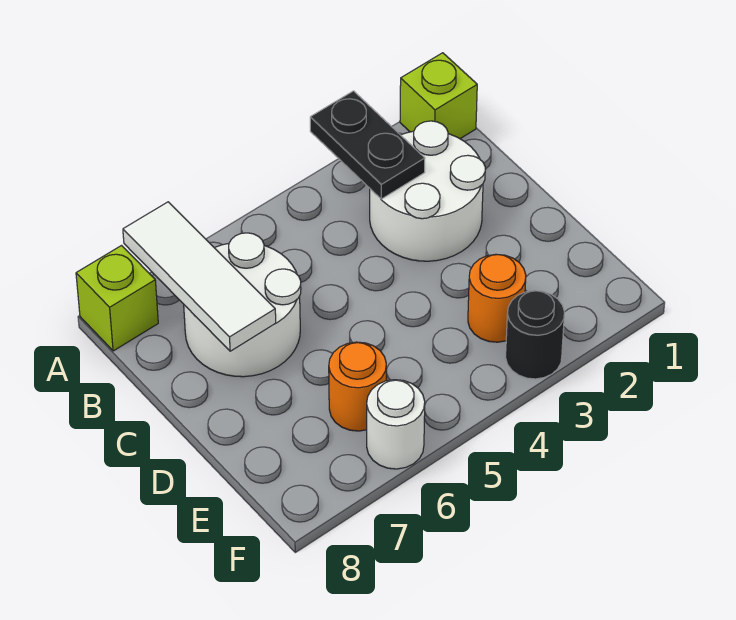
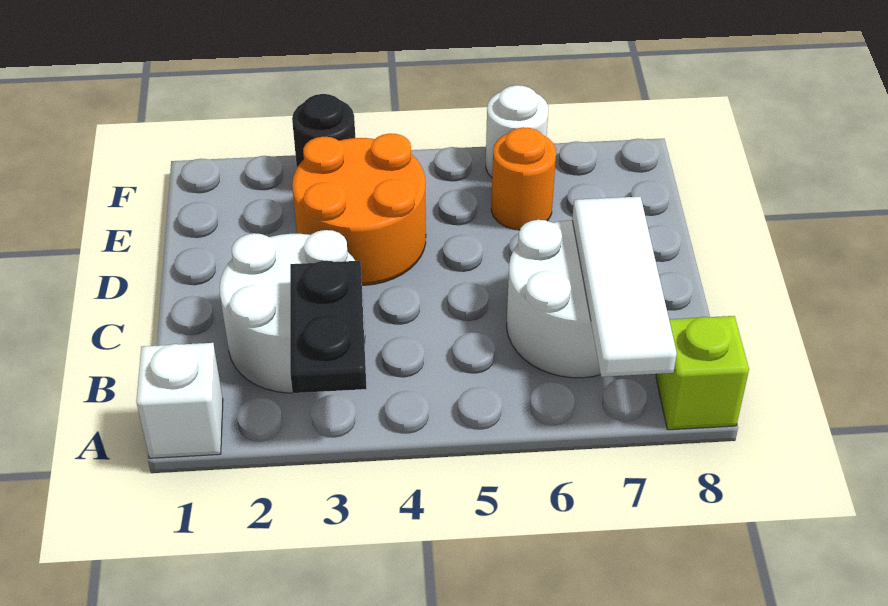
lime brick A1 level 1 -> white brick A1 level 1
orange round brick E3 level 1 -> orange round brick D3:E4 level 1

